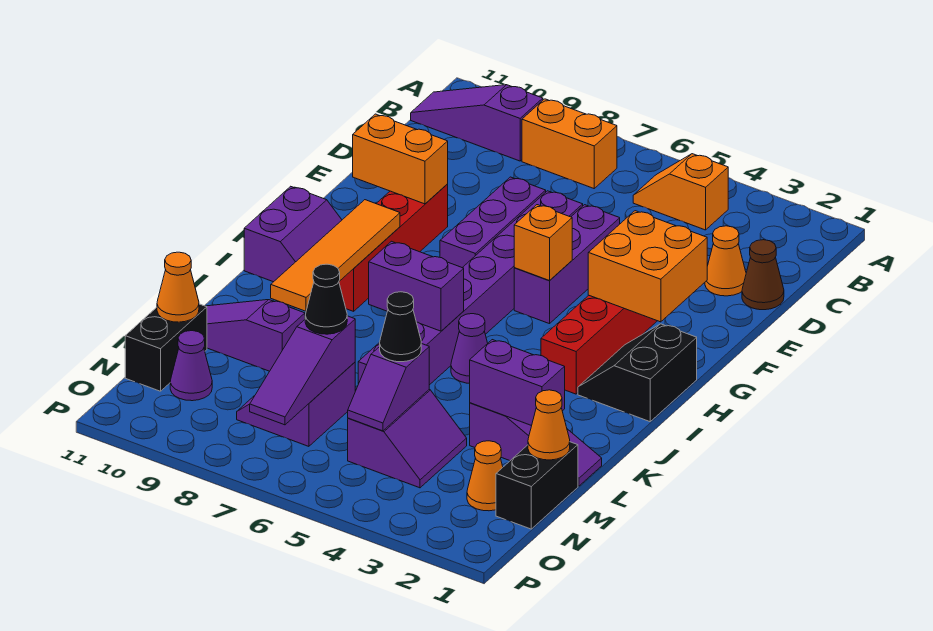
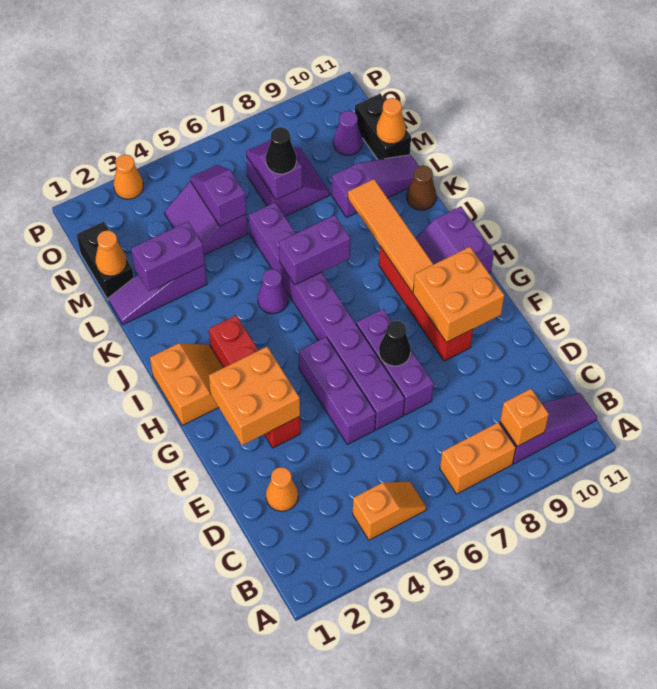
brown cone D1 level 1 -> brown cone K11 level 1
orange brick F9:F10 level 2 -> orange brick F9:G10 level 2
orange brick G5 level 2 -> orange brick B9 level 2
black slope H1:I2 level 1 top 1 -> orange slope H1:I2 level 1 top 1
black cone M5 level 3 -> black cone F7 level 2
purple slope M7:O7 level 2 top M -> purple slope M7:N7 level 2 top M
orange cone N2 level 1 -> orange cone P3 level 1

